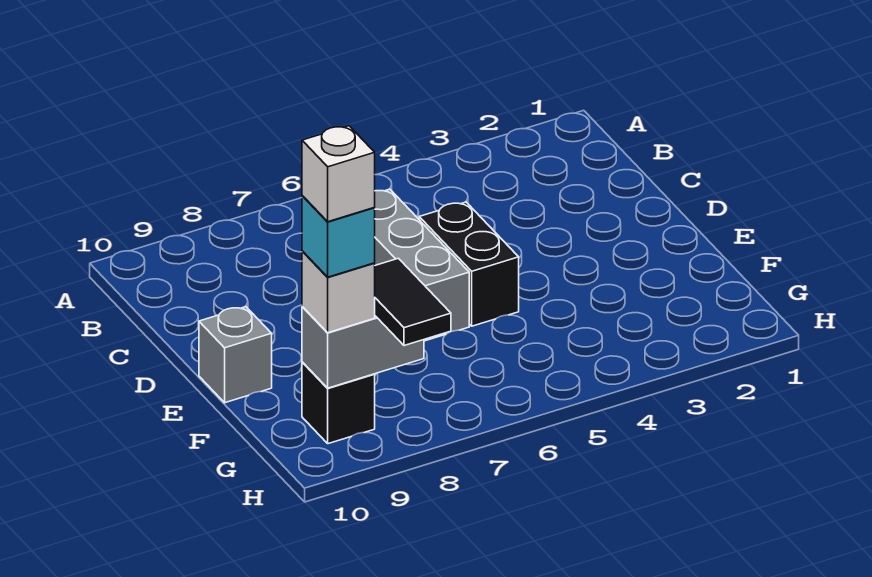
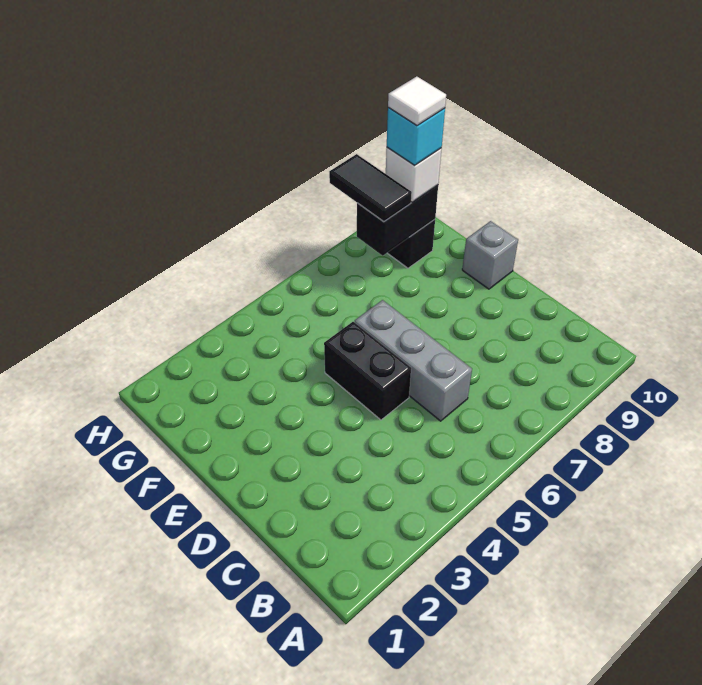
grey brick G8:G9 level 2 -> black brick G8:G9 level 2
white brick G9 level 5 -> white tile G9 level 5

